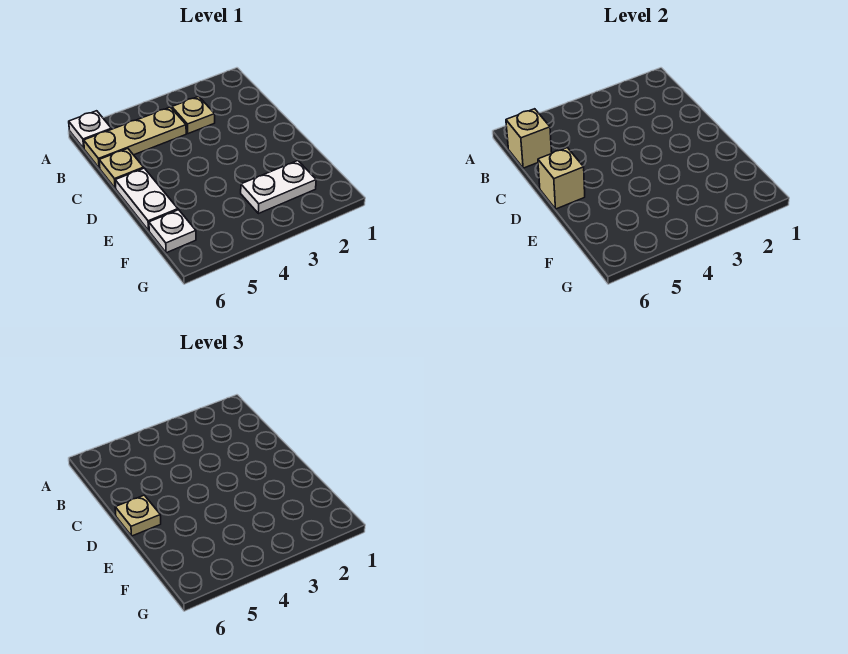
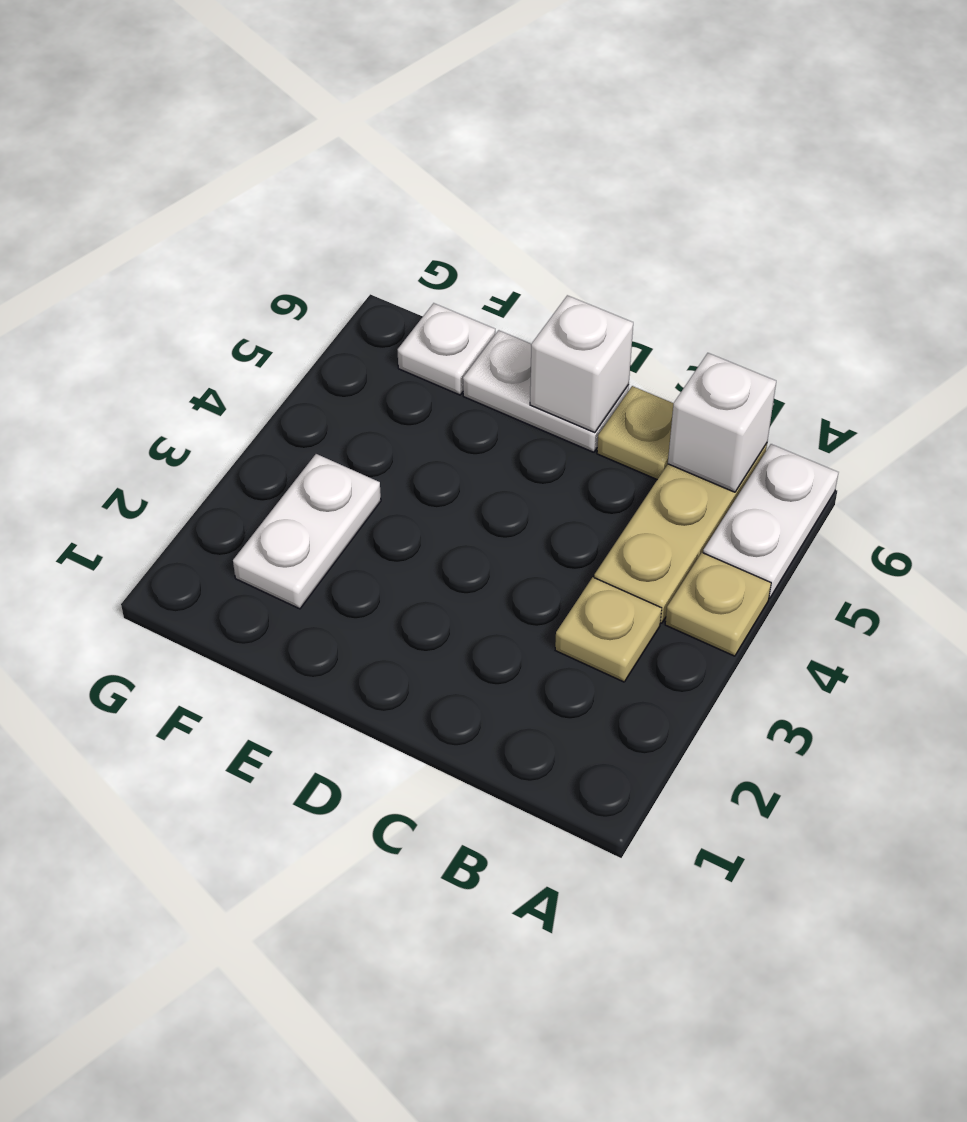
white plate A6 level 1 -> white plate A5:A6 level 1
tan brick B6 level 2 -> white brick B6 level 2
tan brick D6 level 2 -> white brick D6 level 2
tan plate D6 level 3 -> tan plate A4 level 1

